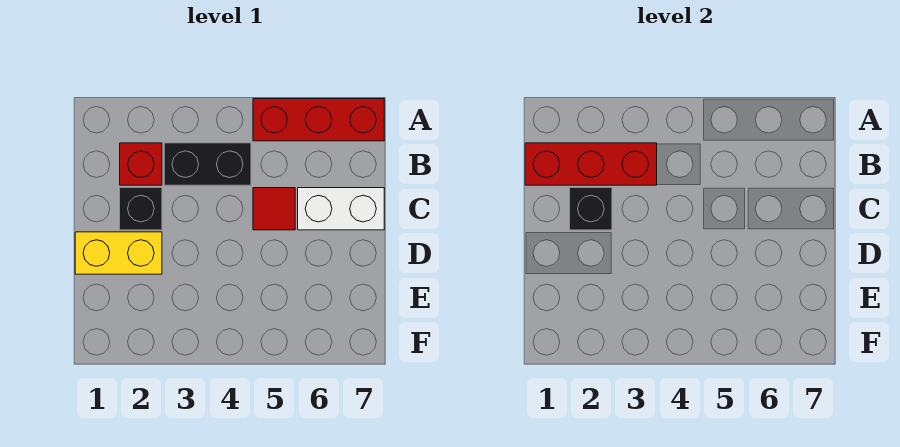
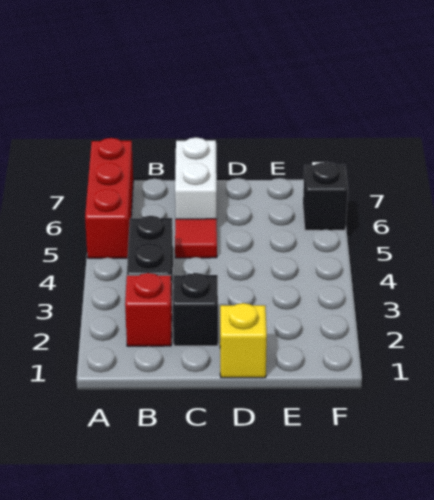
red brick B1:B3 level 2 -> none
black brick C2 level 2 -> black brick F6 level 1
yellow brick D1:D2 level 1 -> yellow brick D1 level 1

